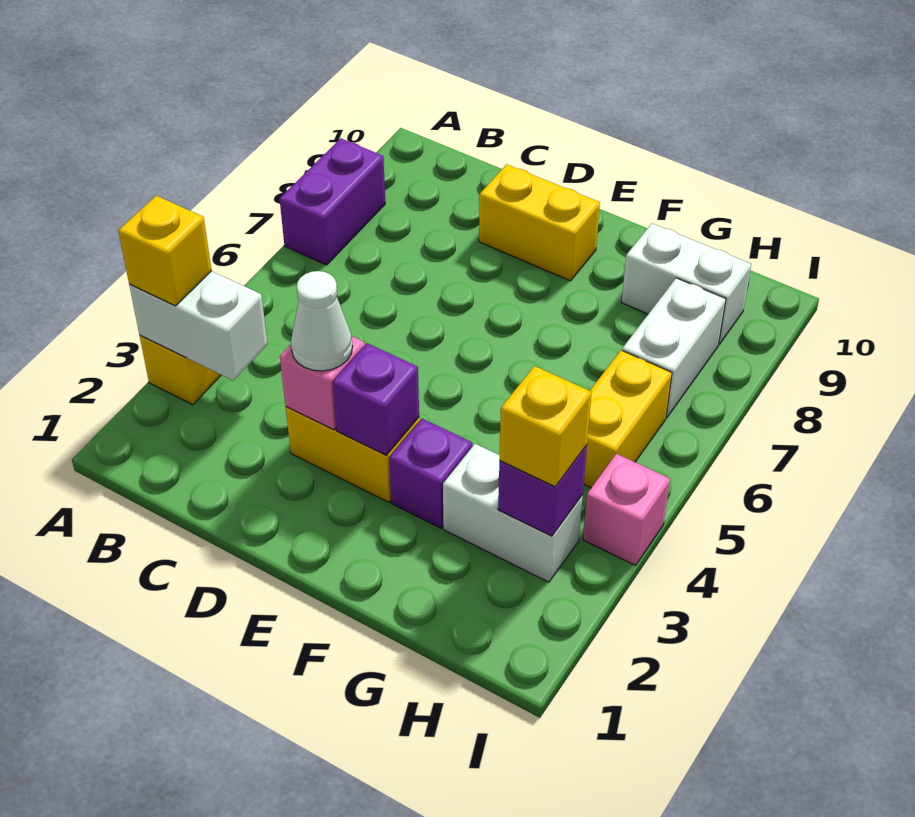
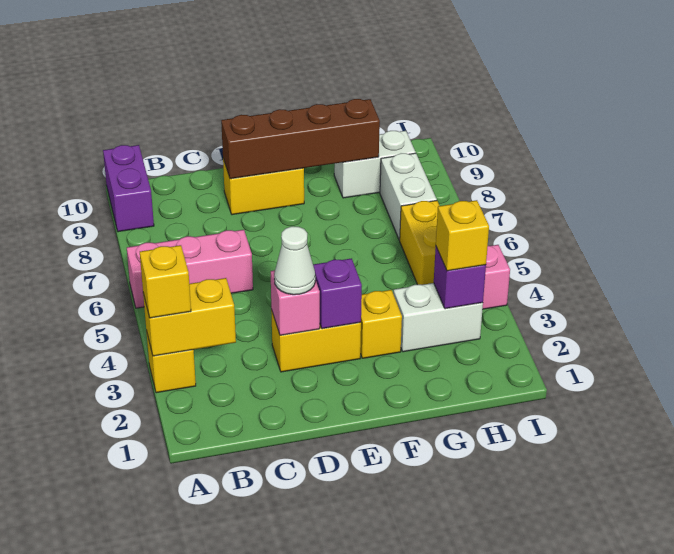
white brick A3:B3 level 2 -> yellow brick A3:B3 level 2
none -> pink brick A6:C6 level 1
purple brick A7:A8 level 1 -> purple brick A9:A10 level 1
none -> brown brick D9:G9 level 2
purple brick F3 level 1 -> yellow brick F3 level 1

